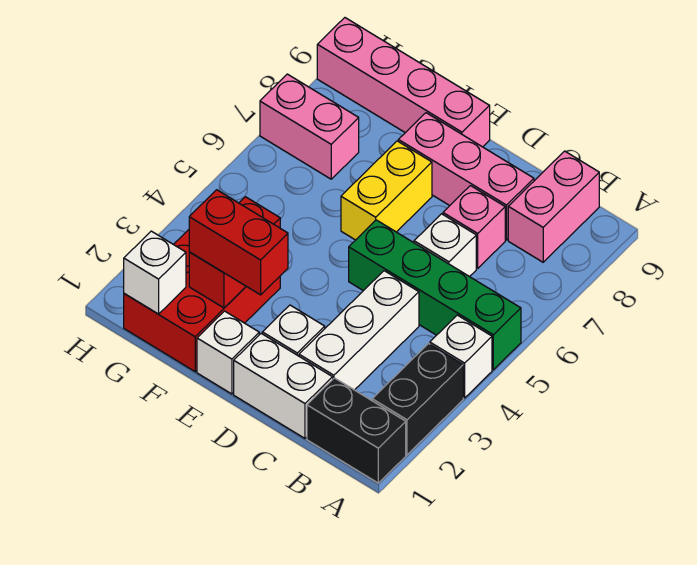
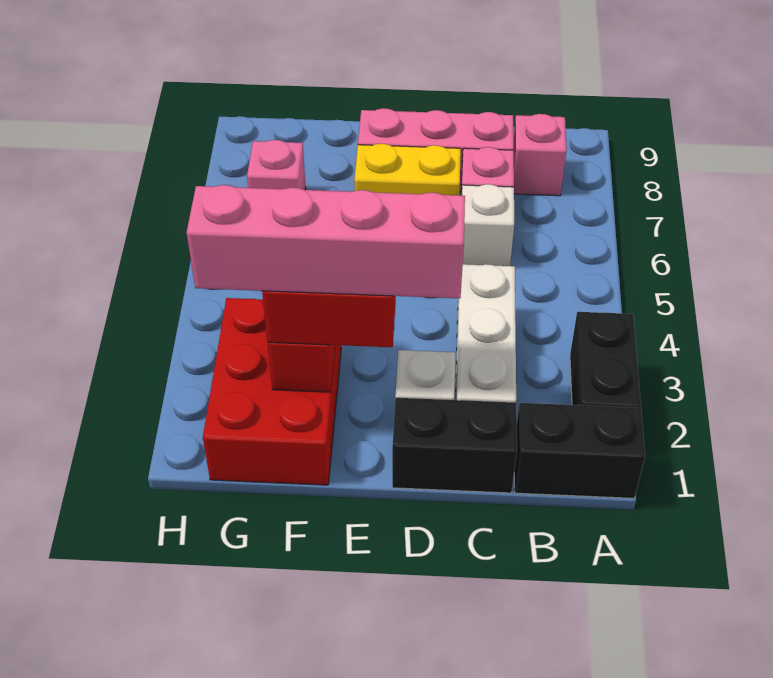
white brick A4 level 1 -> none
green brick A5:D5 level 1 -> none
pink brick B8:B9 level 1 -> pink brick B8 level 1
white brick C1:D1 level 1 -> black brick C1:D1 level 1
white brick E1 level 1 -> none
yellow brick E6:E7 level 1 -> yellow brick D7:E7 level 1
pink brick E9:H9 level 1 -> pink brick D2:G2 level 4
white brick G1 level 2 -> none
pink brick G7:H7 level 1 -> pink brick G7 level 1

